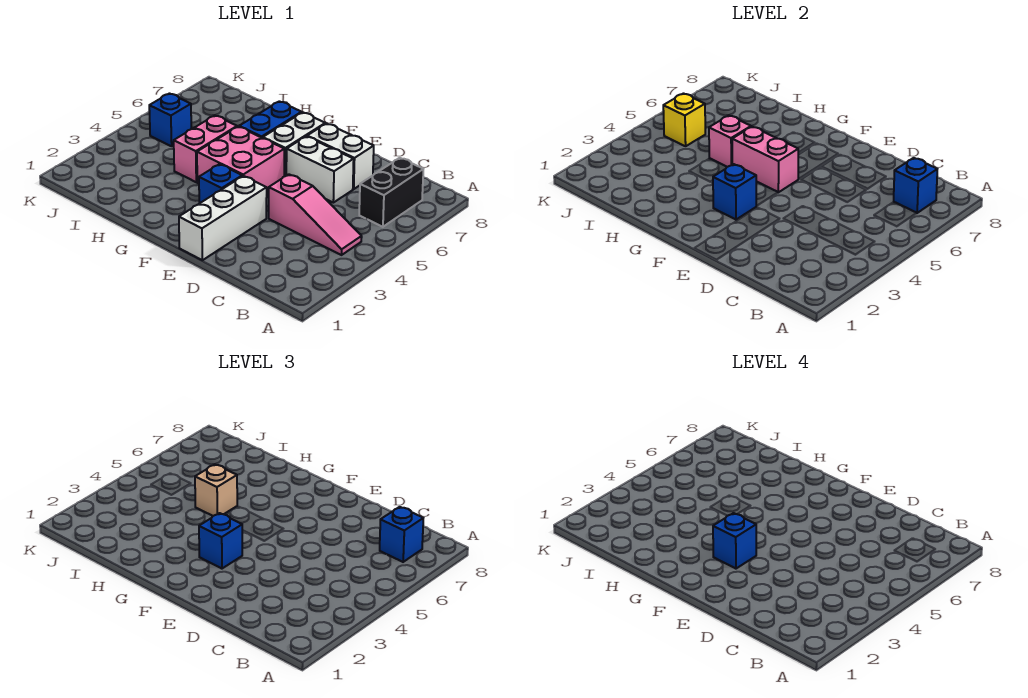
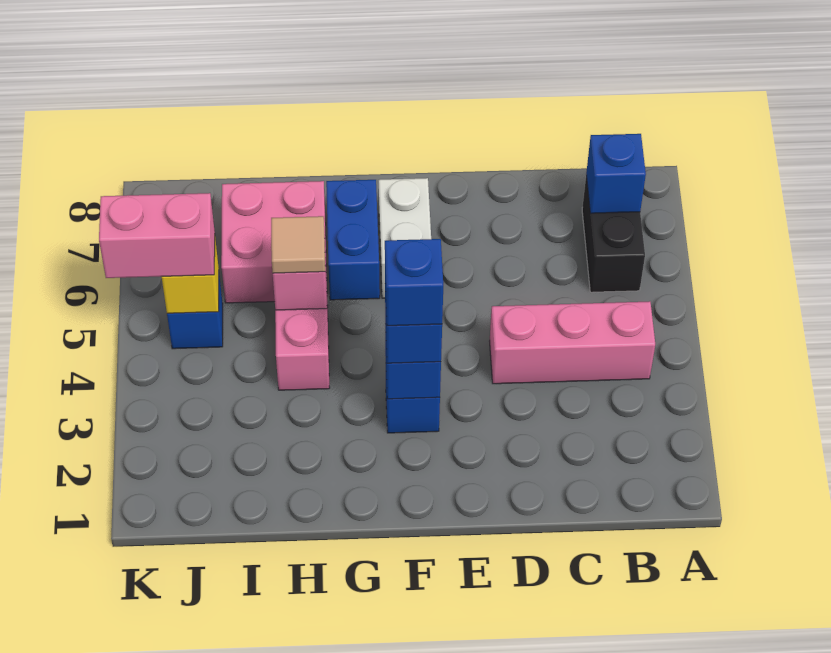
pink slope B4:D4 level 1 top D -> pink brick B4:D4 level 1
blue brick B7 level 3 -> none
white brick D6:E6 level 1 -> none
white brick D7:E7 level 1 -> none
white brick E1:E3 level 1 -> none
pink brick F4:G5 level 1 -> pink brick H6:I7 level 1
pink brick F5:G5 level 2 -> pink brick J5:K5 level 3
tan brick H5 level 3 -> tan tile H5 level 3

